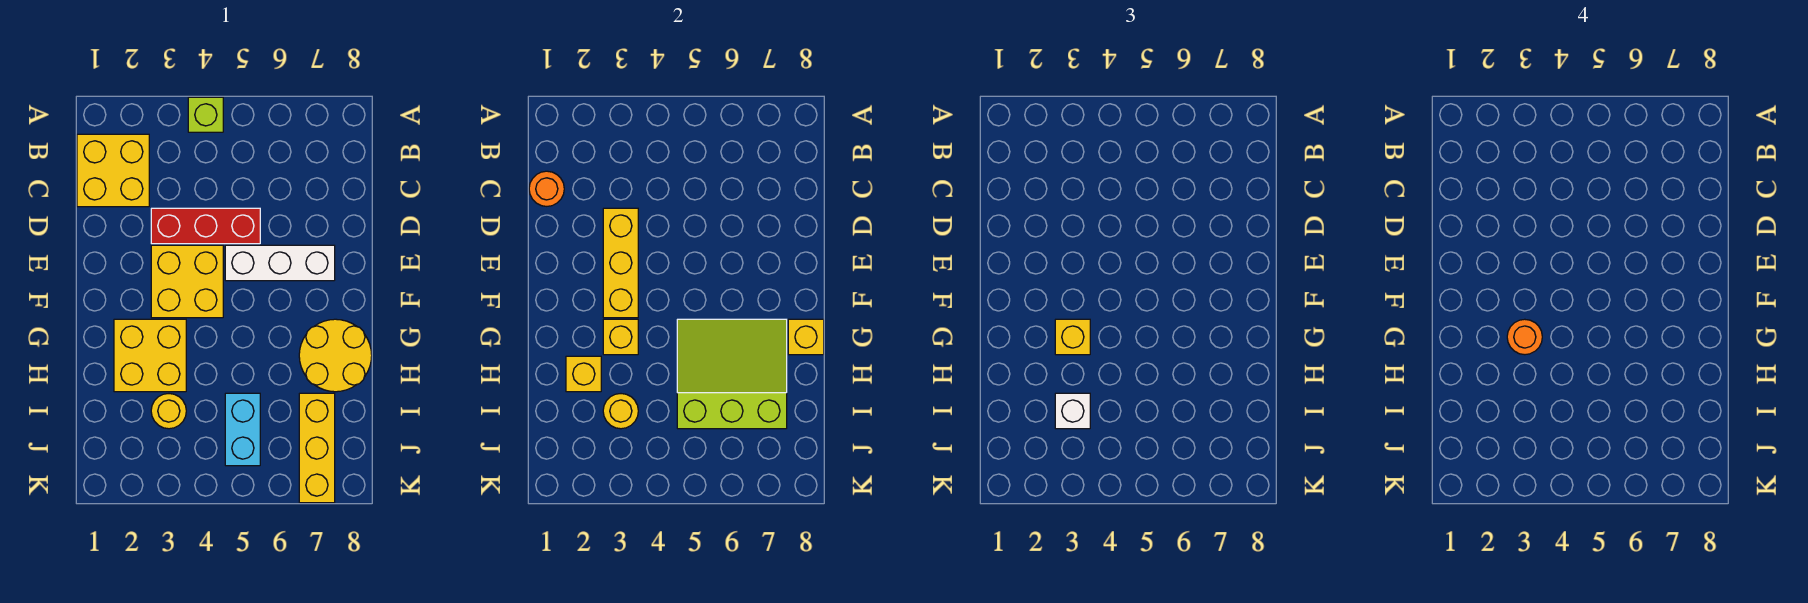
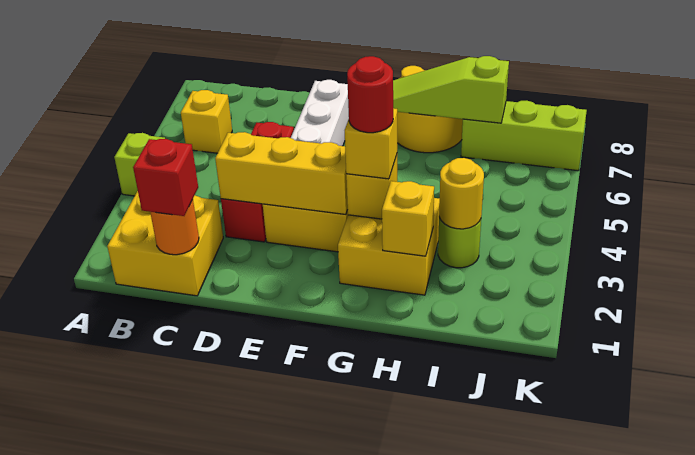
none -> red brick C1 level 3
orange round brick G3 level 4 -> red round brick G3 level 4
lime slope G5:I7 level 2 top I -> lime slope G7:I7 level 2 top I
yellow brick G8 level 2 -> yellow brick B6 level 1
yellow round brick I3 level 1 -> lime round brick I3 level 1
white brick I3 level 3 -> none
cyan brick I5:J5 level 1 -> none
yellow brick I7:K7 level 1 -> lime brick I7:K7 level 1

